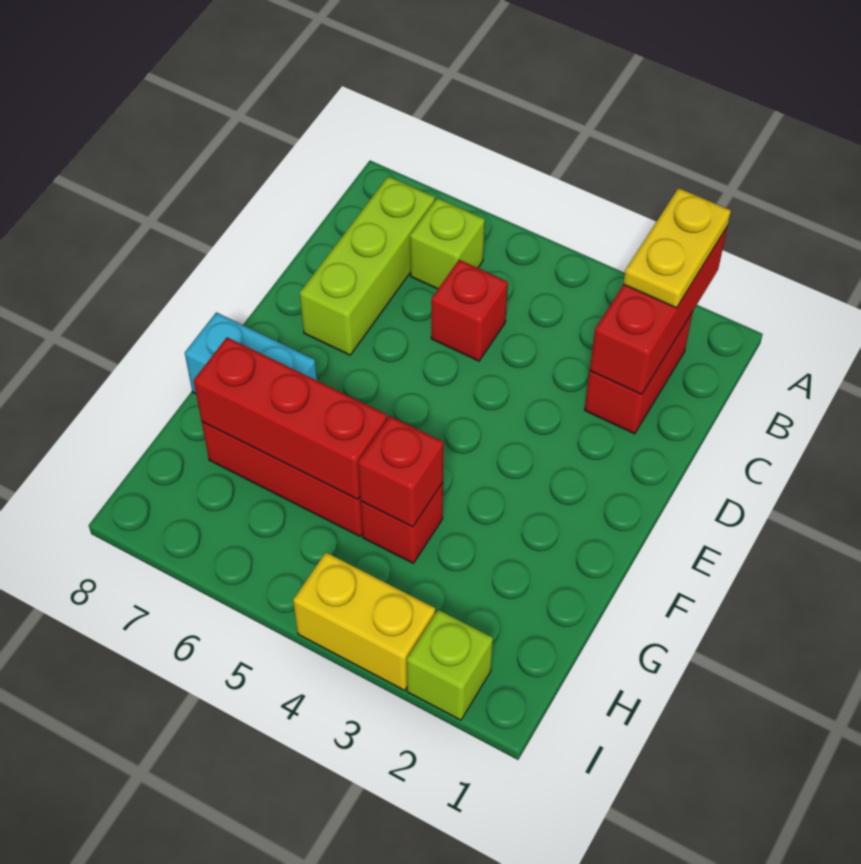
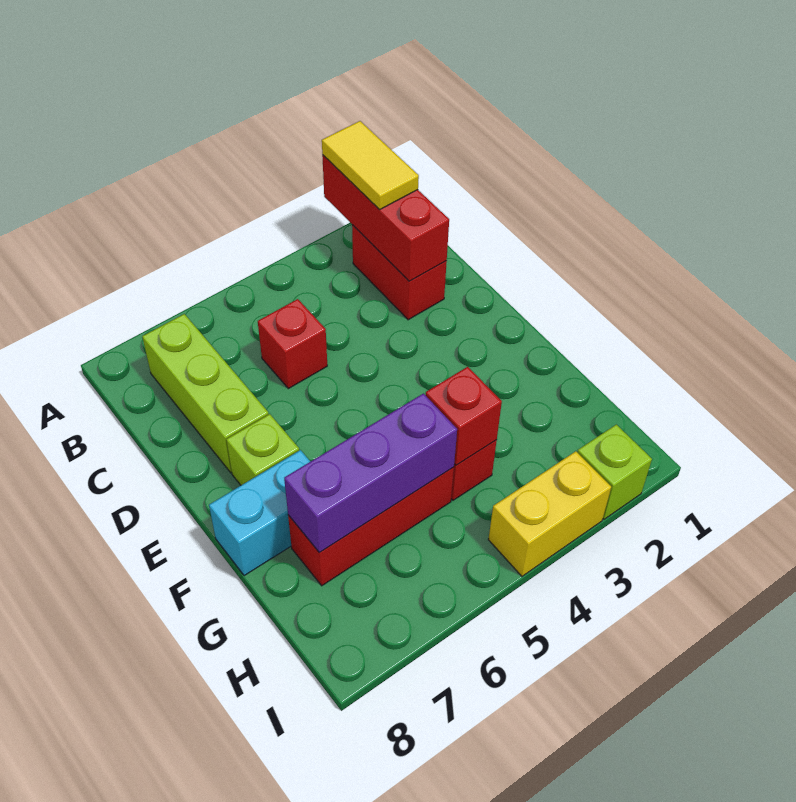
yellow plate A2:B2 level 3 -> yellow tile A2:B2 level 3
lime brick B6 level 1 -> lime brick E7 level 1
red brick G5:G7 level 2 -> purple brick G5:G7 level 2

